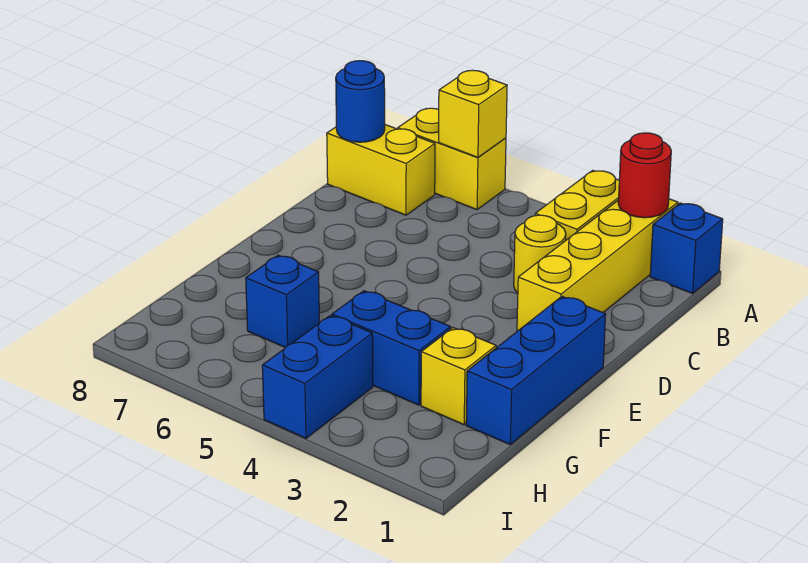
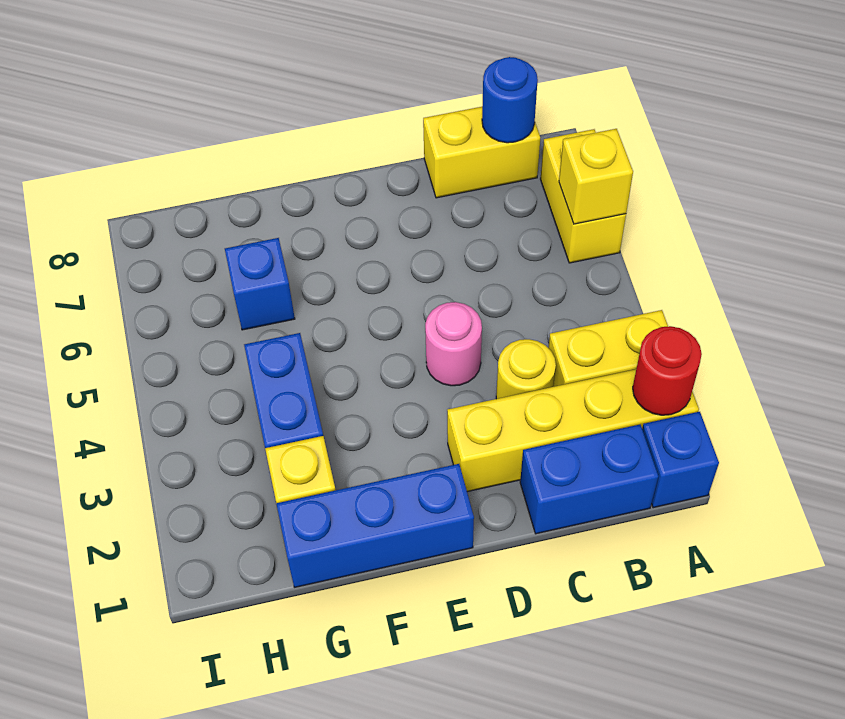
yellow brick B7:B8 level 1 -> yellow brick B8:C8 level 1
none -> pink round brick D4 level 1
blue brick H4:I4 level 1 -> blue brick B1:C1 level 1

